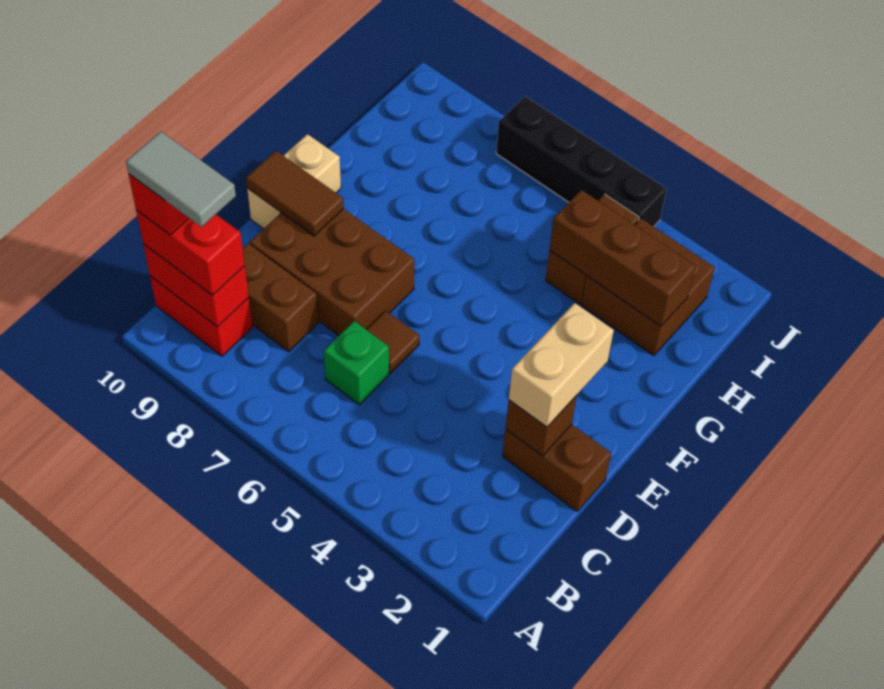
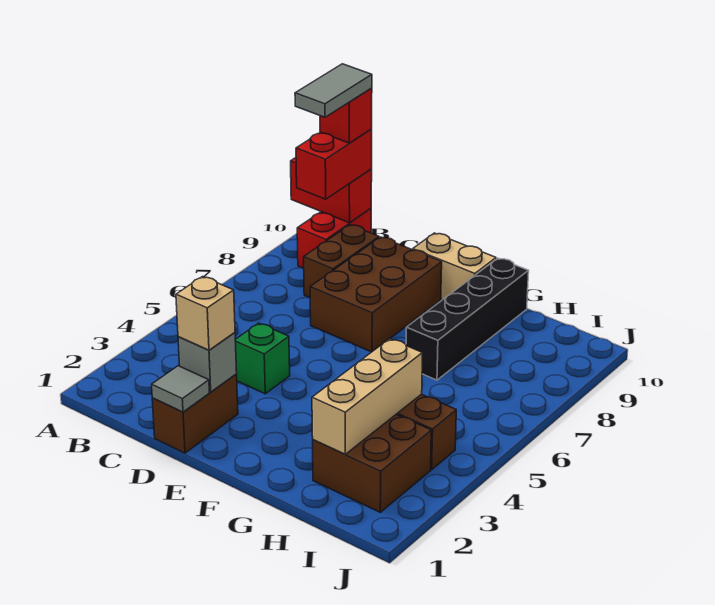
red brick B9:B10 level 2 -> red brick A10:B10 level 2
green brick C6 level 1 -> green brick D4 level 1
none -> grey tile D1 level 2
brown brick D2 level 2 -> grey brick D2 level 2
tan brick D2:E2 level 3 -> tan brick D2 level 3
brown tile D6 level 1 -> none
brown tile E9:E10 level 2 -> none
brown brick H2:H4 level 2 -> tan brick H2:H4 level 2
black brick J4:J7 level 1 -> black brick G7:G10 level 1

